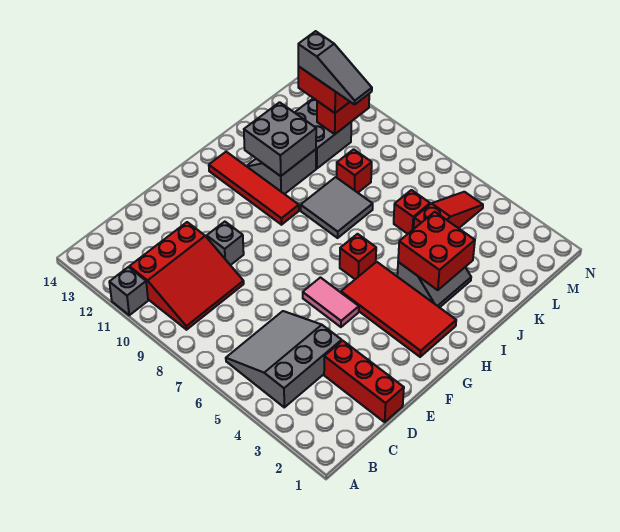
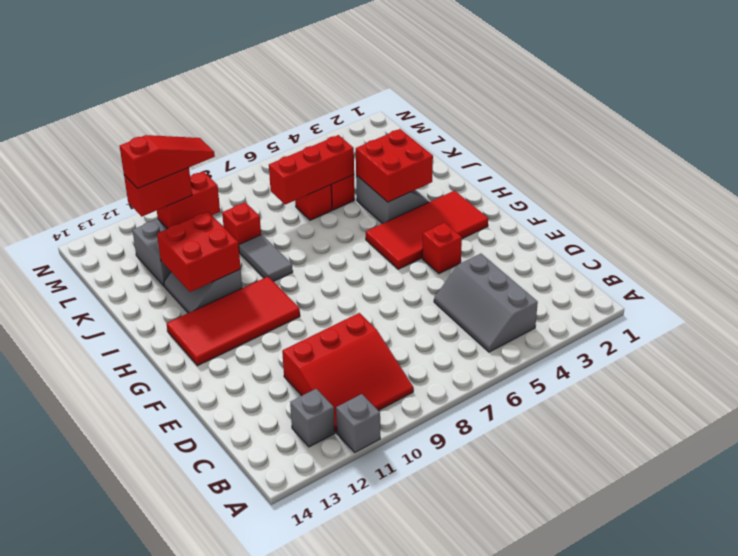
grey slope B4:D6 level 1 top 4 -> grey slope B4:D5 level 1 top 4
red slope B9:D11 level 1 top 11 -> red slope B9:D11 level 1 top D
red brick D1:D3 level 1 -> red brick K5:K7 level 2
grey brick E10 level 1 -> grey brick B12 level 1
pink tile F5:F6 level 1 -> none
red brick H6 level 1 -> red brick F4 level 1
red tile H10:H13 level 1 -> red tile G10:H13 level 1
grey tile I8:J9 level 1 -> grey tile I9:J9 level 1
grey brick I11:J12 level 2 -> red brick I11:J12 level 2
grey slope L10:L12 level 4 top 12 -> red slope L10:L12 level 4 top 12
red brick L11:M11 level 2 -> red brick L10:L11 level 2

